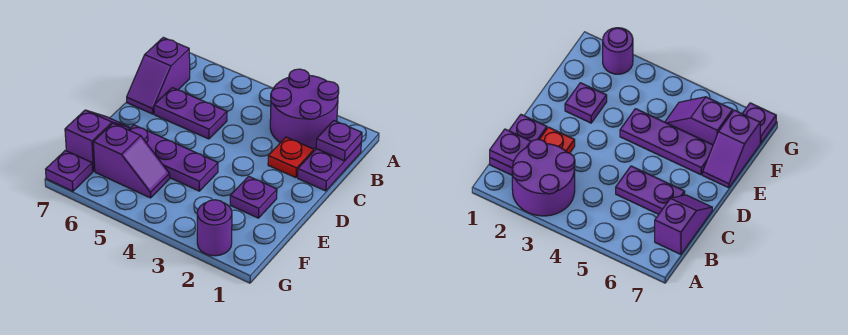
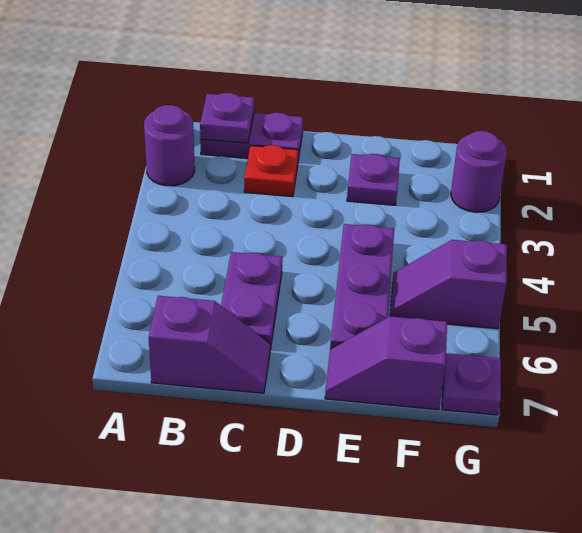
purple round brick A2:B3 level 1 -> purple round brick A2 level 1
purple slope F5:F6 level 1 top 6 -> purple slope F5:G5 level 1 top G

